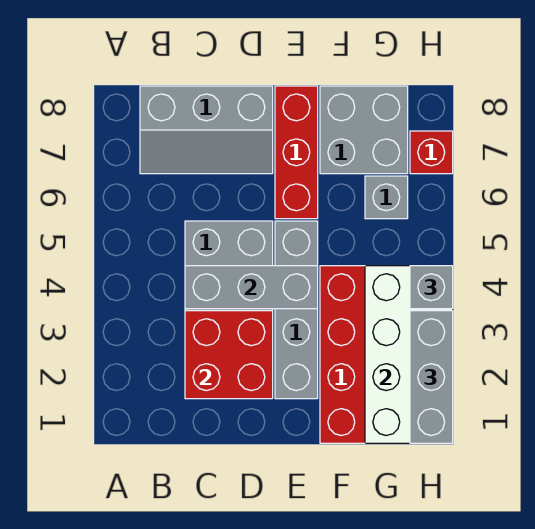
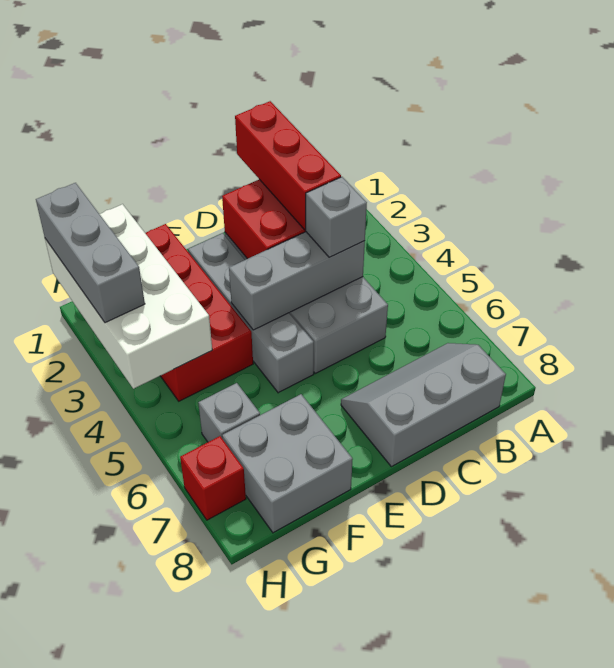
red brick E6:E8 level 1 -> red brick C1:C3 level 3
grey brick H4 level 3 -> grey brick C4 level 3

